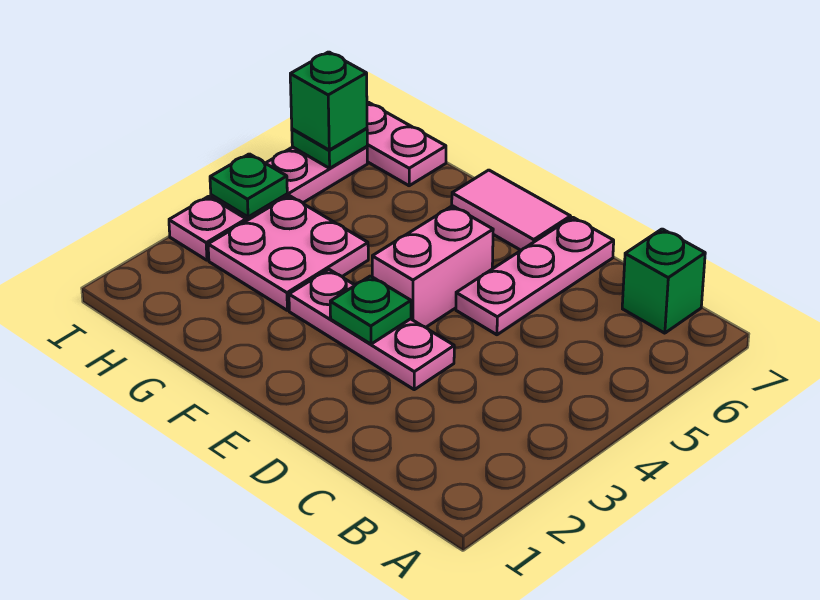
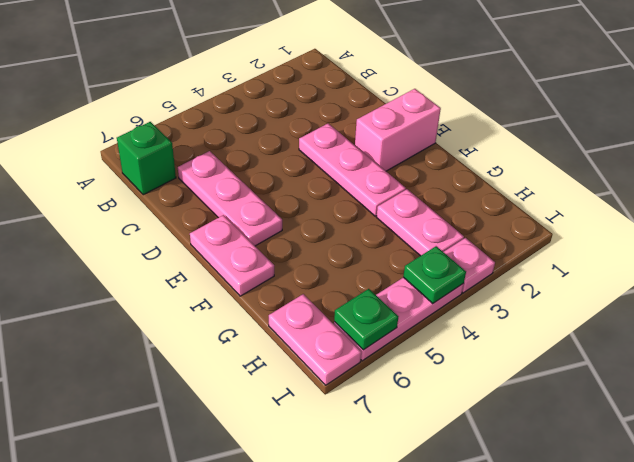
pink plate D5:D7 level 1 -> pink plate C6:E6 level 1
green plate E3 level 2 -> none
pink brick E4:E5 level 1 -> pink brick E1:E2 level 1
pink tile E7:F7 level 1 -> pink plate E7:F7 level 1
pink plate G3:H4 level 1 -> pink plate G3:H3 level 1
green brick I6 level 3 -> none

